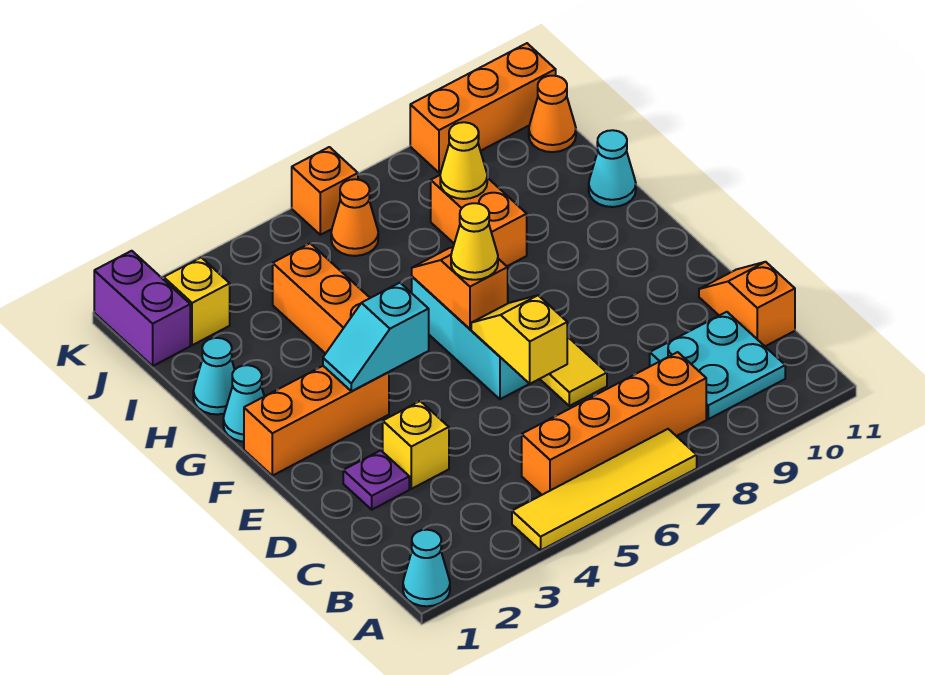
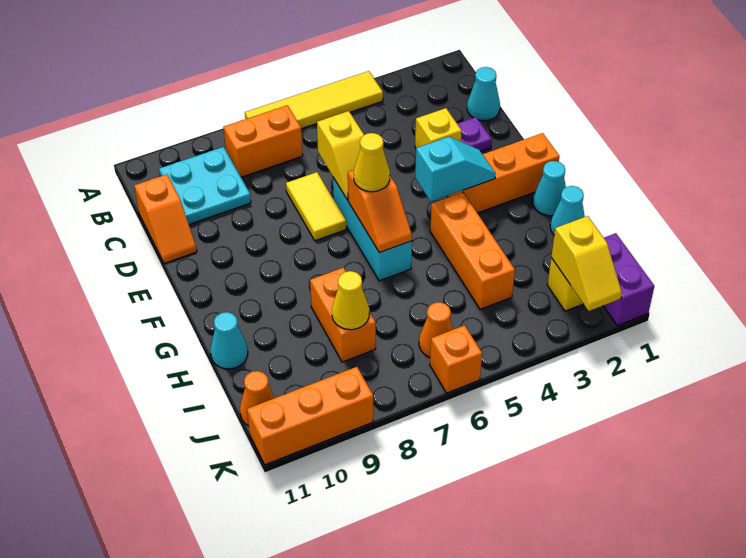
cyan cone A1 level 1 -> cyan cone C1 level 1
orange brick B5:B8 level 1 -> orange brick B7:B8 level 1
none -> yellow slope J2:K2 level 2 top J

